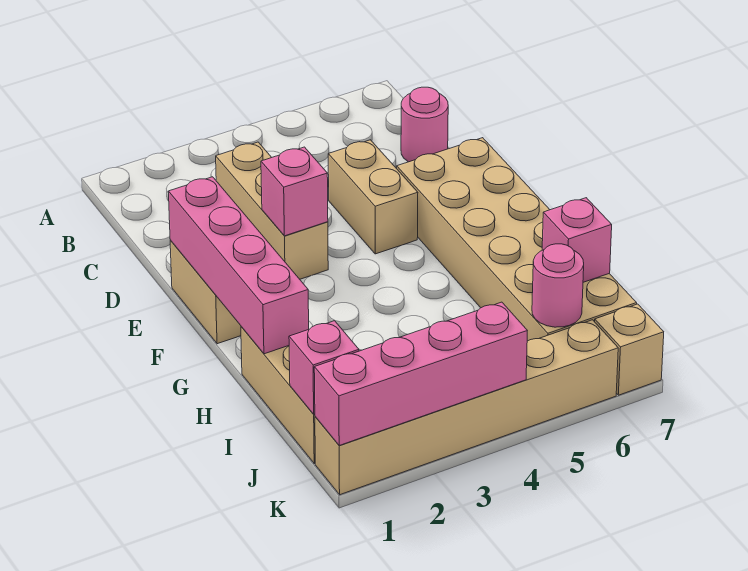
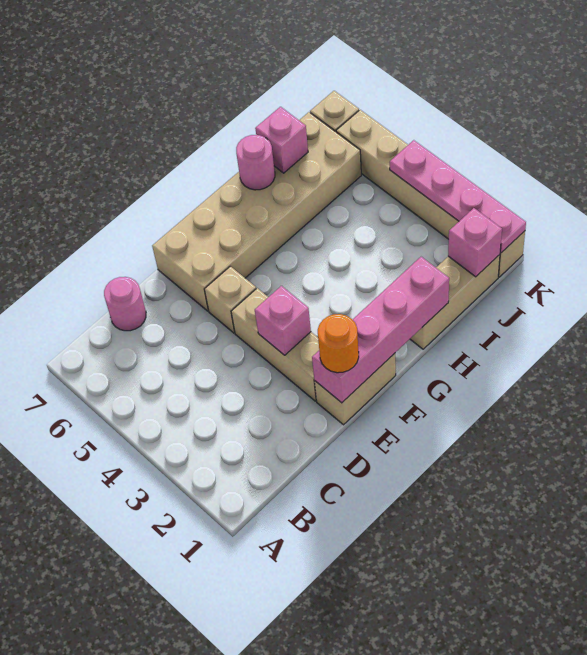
tan brick C3:E3 level 1 -> tan brick E2:E4 level 1
tan brick D5:E5 level 1 -> tan brick E5 level 1
none -> orange round brick E1 level 3
pink round brick J6 level 2 -> pink round brick H7 level 2
pink brick K1:K4 level 2 -> pink plate K1:K4 level 2

